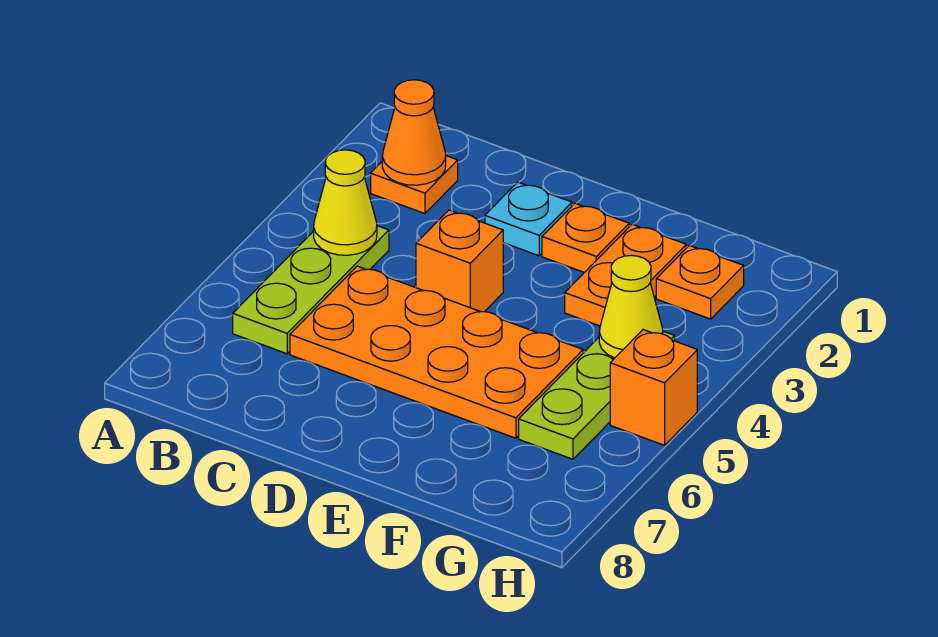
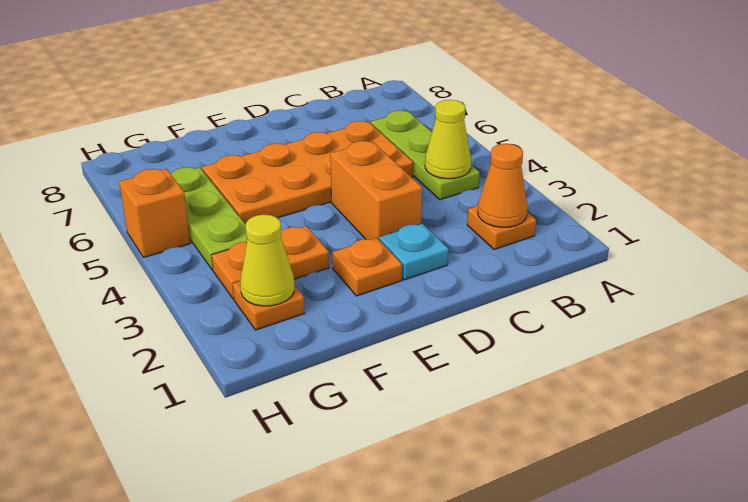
orange brick D4 level 1 -> orange brick D3:D4 level 1
orange plate F2:F3 level 1 -> orange plate F3:G3 level 1
yellow cone G4 level 2 -> yellow cone G2 level 2

